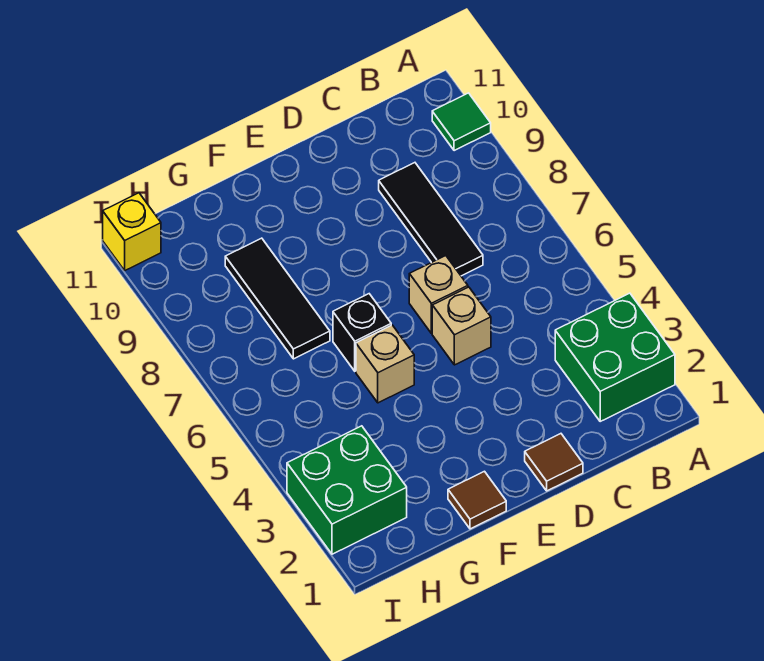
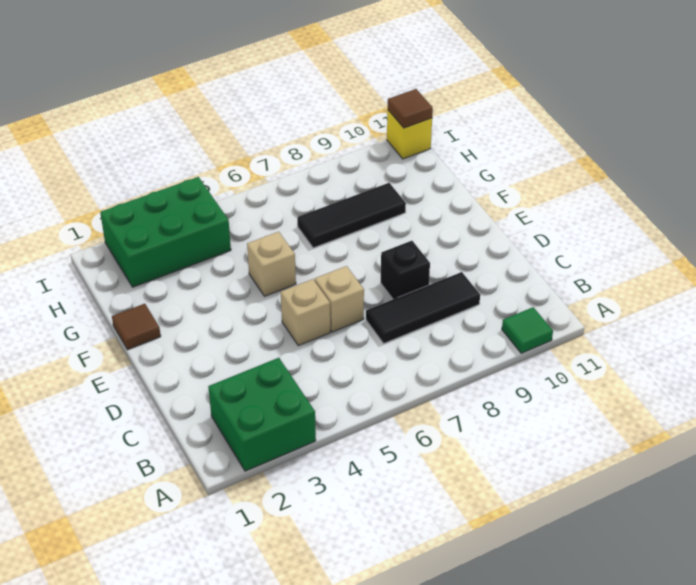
brown tile D1 level 1 -> brown tile I11 level 2
black brick F6 level 1 -> black brick D8 level 1
green brick H2:I3 level 1 -> green brick H2:I4 level 1

